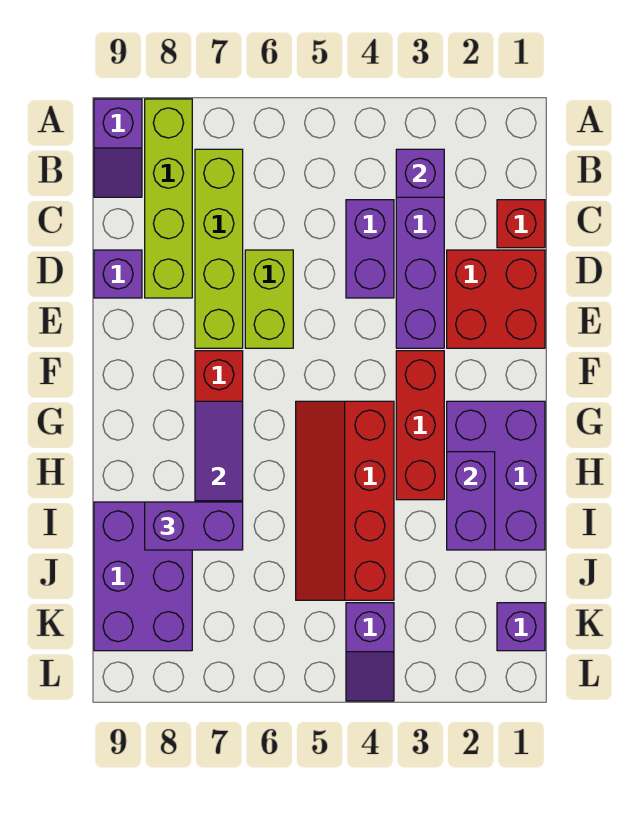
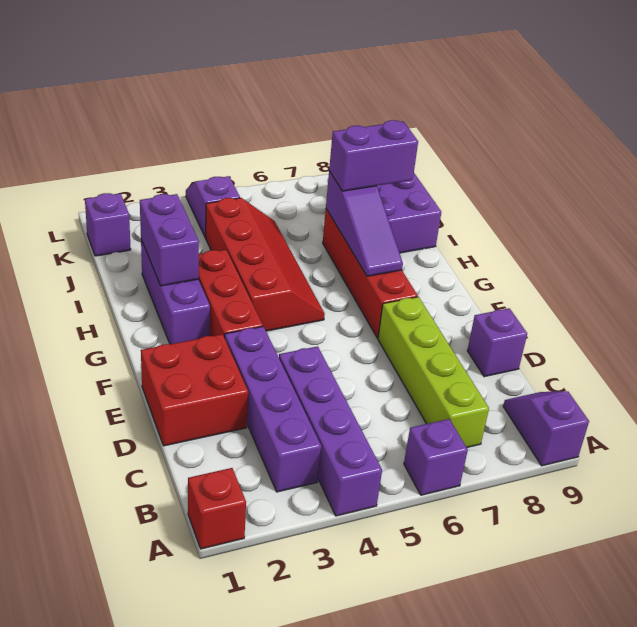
lime brick A8:D8 level 1 -> none
purple brick B3 level 2 -> purple brick A6 level 1
red brick C1 level 1 -> red brick A1 level 1
purple brick C4:D4 level 1 -> purple brick A4:D4 level 1
lime brick D6:E6 level 1 -> none
purple brick G1:I2 level 1 -> purple brick G2:I2 level 1

